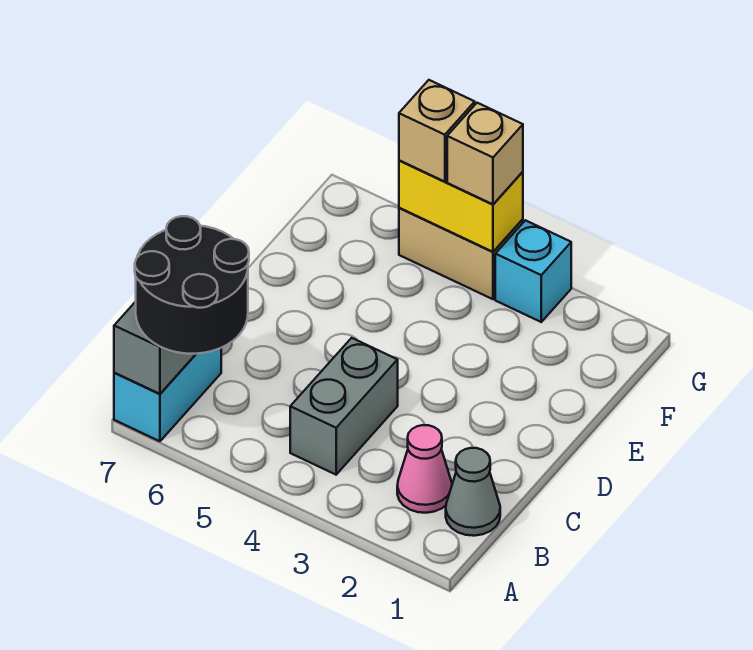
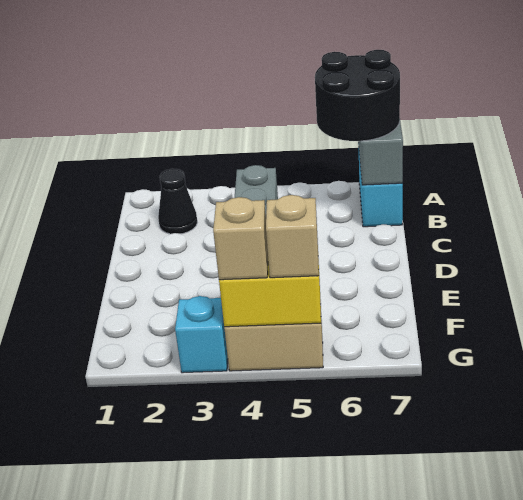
grey cone B1 level 1 -> none
pink cone B2 level 1 -> black cone B2 level 1

